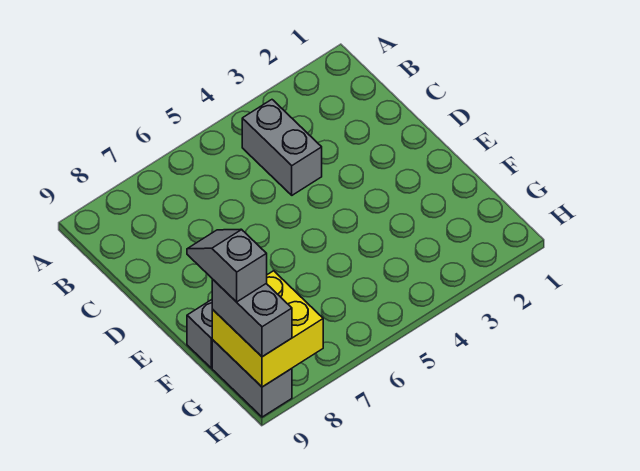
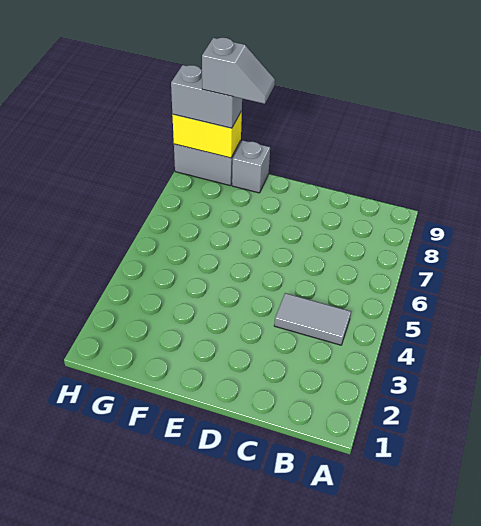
grey brick B4:C4 level 1 -> grey tile B4:C4 level 1
yellow brick G8:H9 level 2 -> yellow brick G9:H9 level 2

